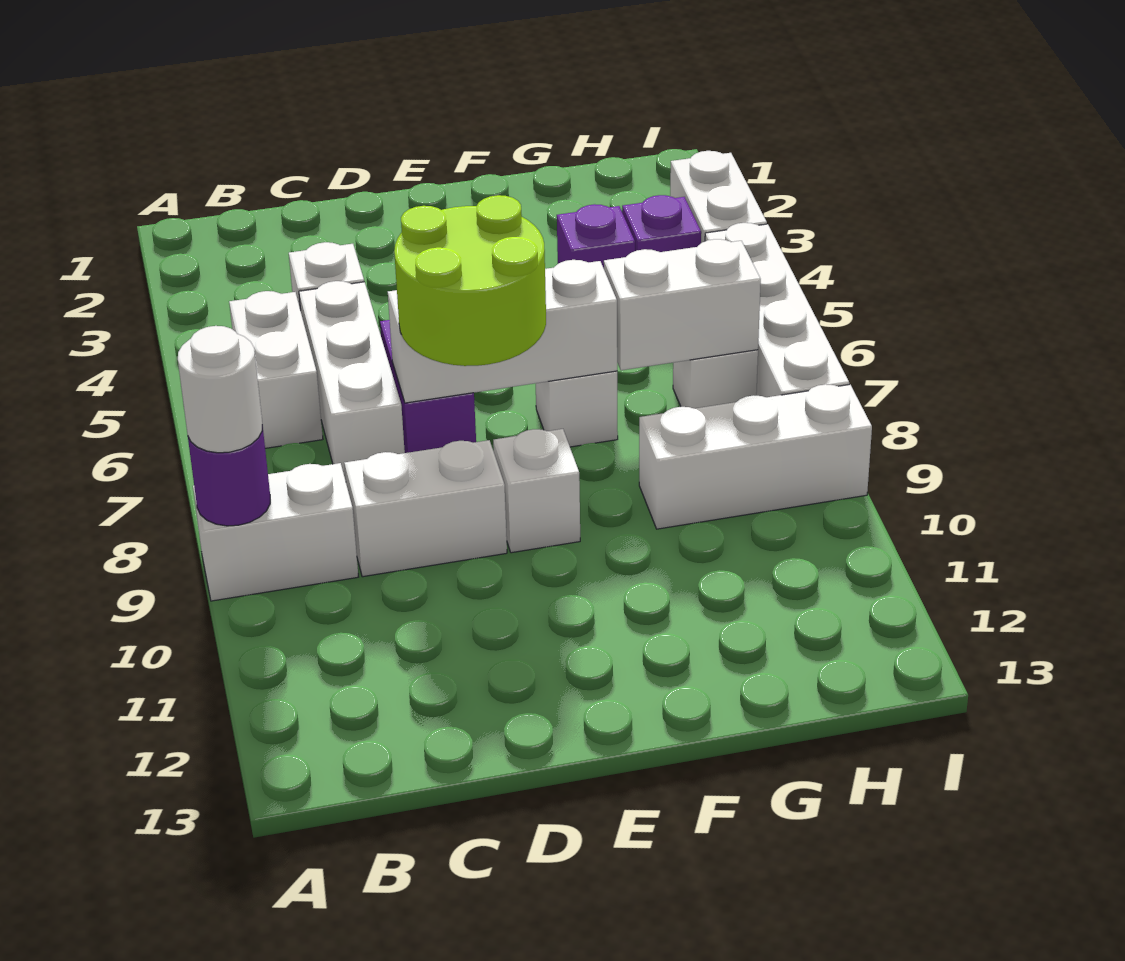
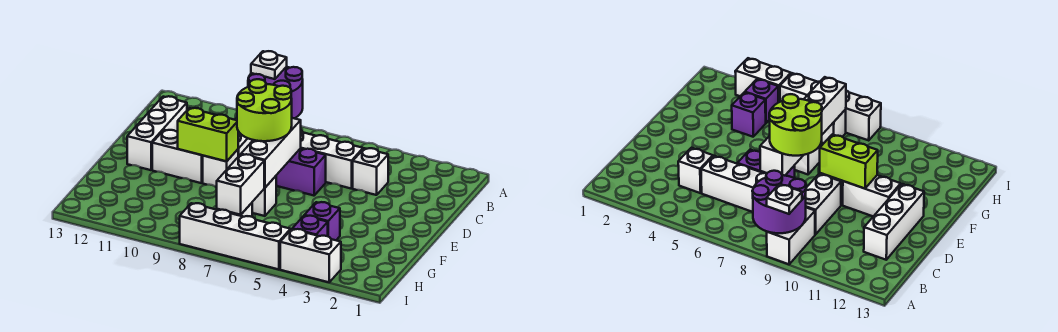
purple round brick A9 level 2 -> purple round brick A8:B9 level 2
white round brick A9 level 3 -> white plate A9 level 3
white brick B5:B6 level 1 -> white brick E10:E11 level 1
none -> lime brick E9:E10 level 2
white brick G9:I9 level 1 -> white brick C12:E12 level 1

